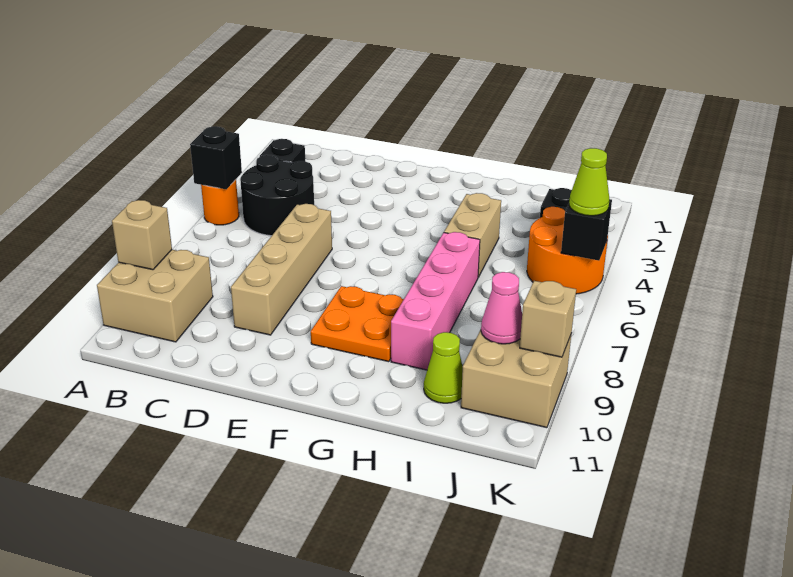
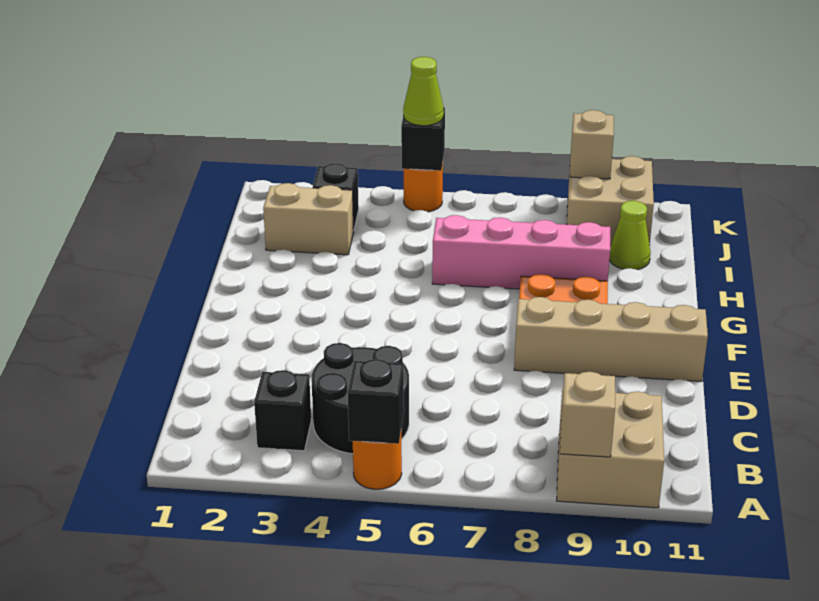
tan brick D6:D9 level 1 -> tan brick E8:E11 level 1
tan brick H4:H5 level 1 -> tan brick I2:I3 level 1
orange round brick J4:K5 level 1 -> orange round brick K5 level 1
pink cone J9 level 2 -> none

